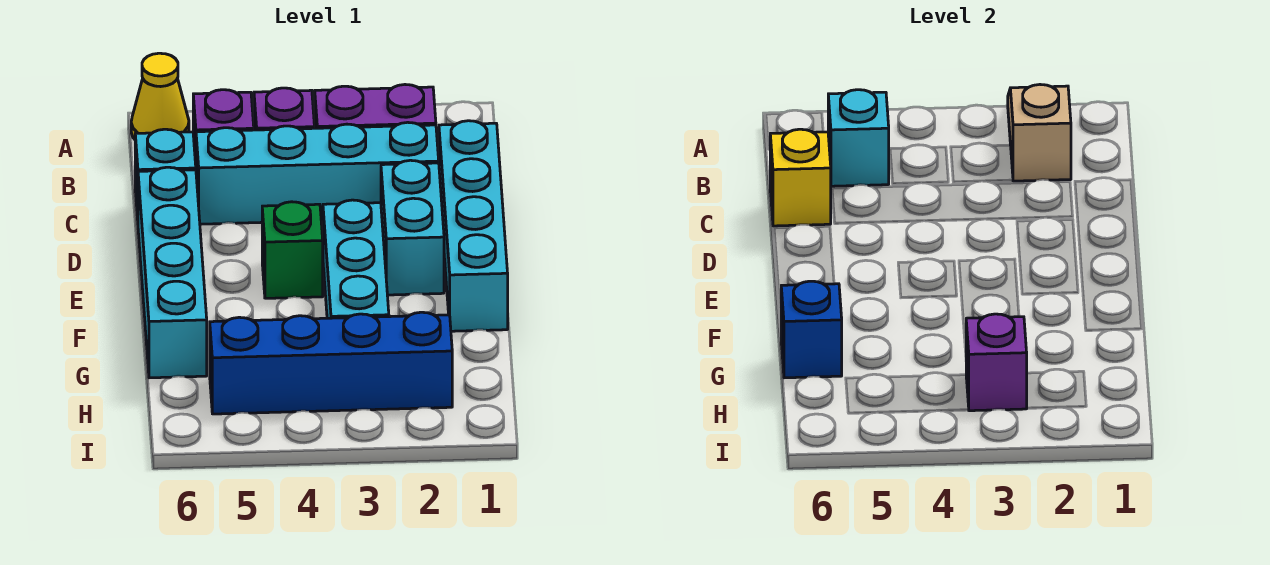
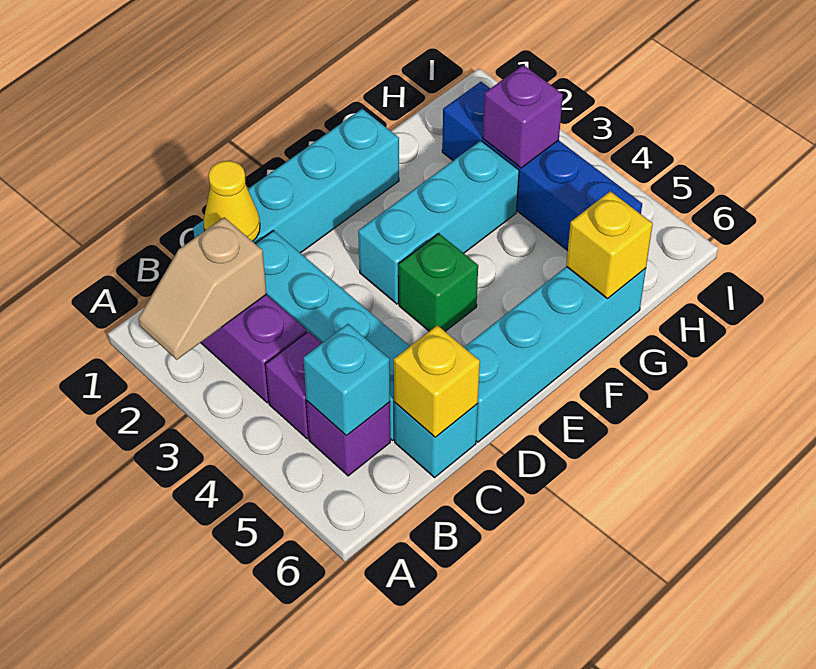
yellow cone A6 level 1 -> yellow cone C1 level 2
cyan brick D2:E2 level 1 -> none
blue brick G6 level 2 -> yellow brick G6 level 2

